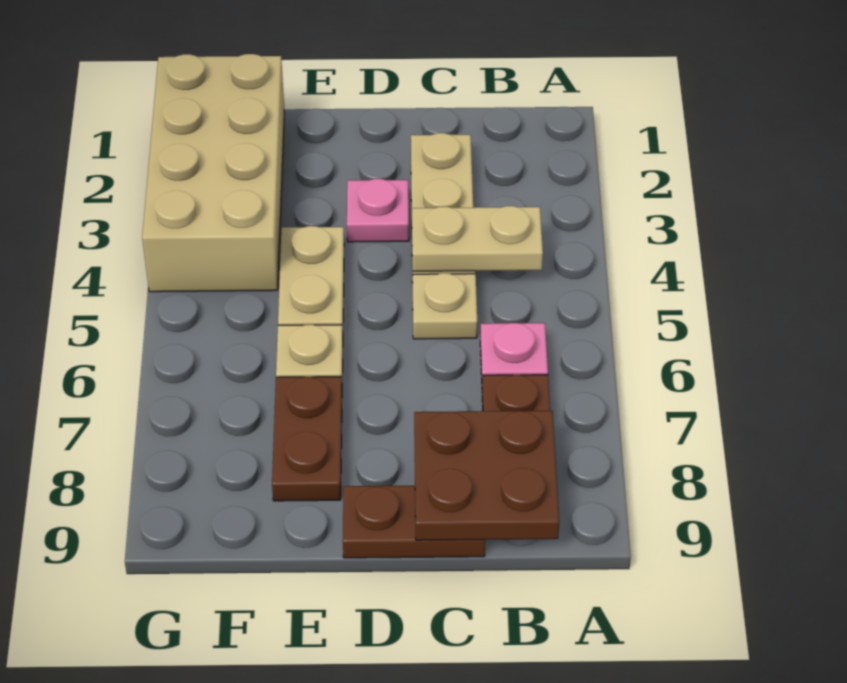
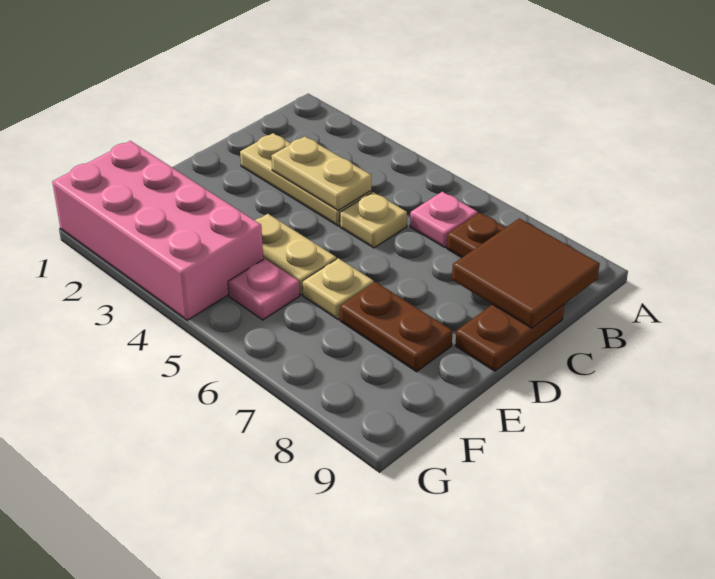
tan plate B4:C4 level 2 -> tan plate C3:C4 level 2
brown plate B8:C9 level 2 -> brown tile B8:C9 level 2
pink plate D3 level 1 -> pink plate F5 level 1
tan brick F1:G4 level 1 -> pink brick F1:G4 level 1

